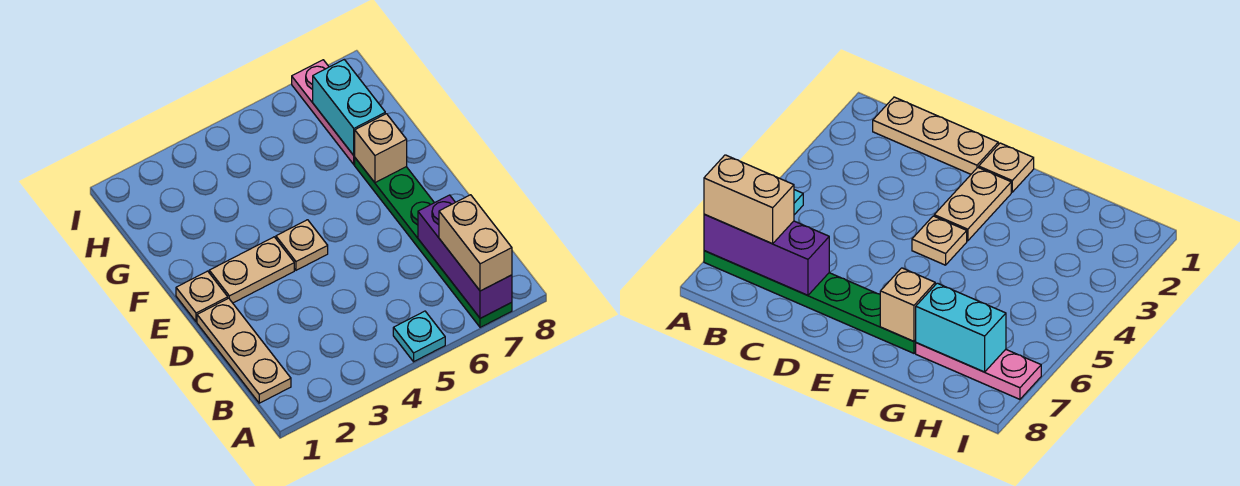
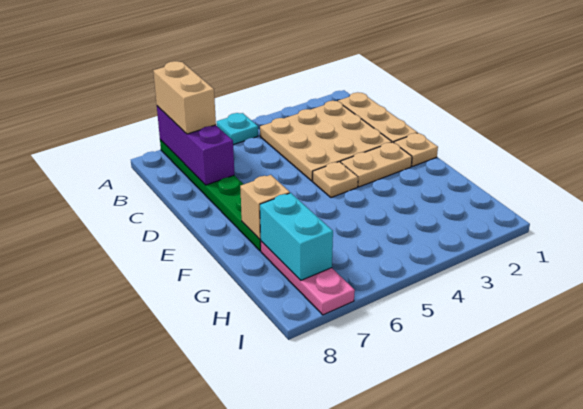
none -> tan plate B2:D4 level 1

